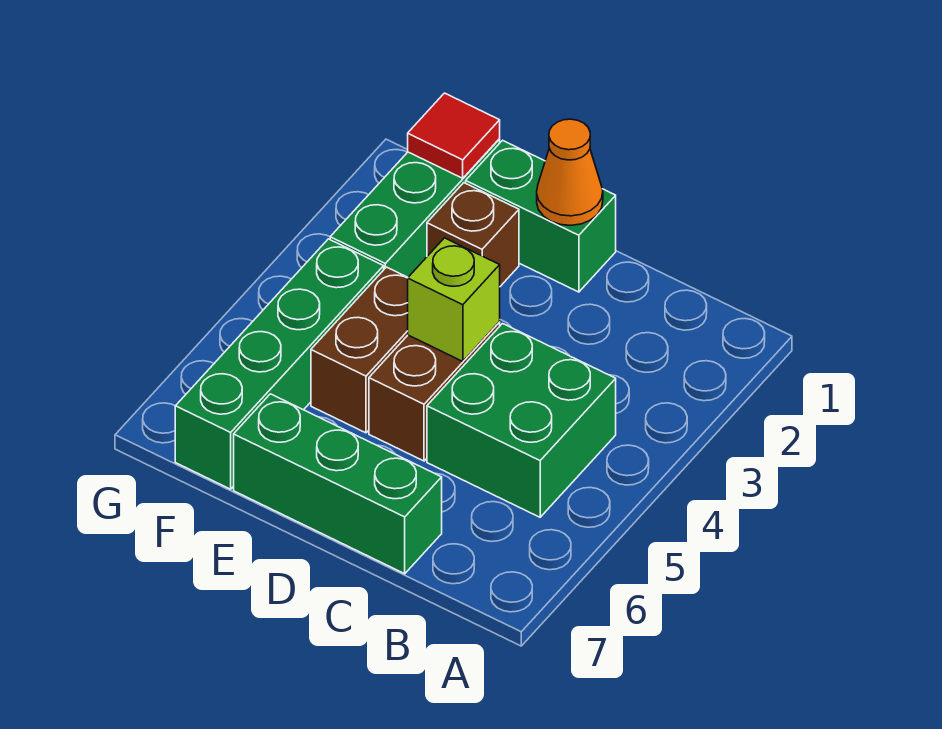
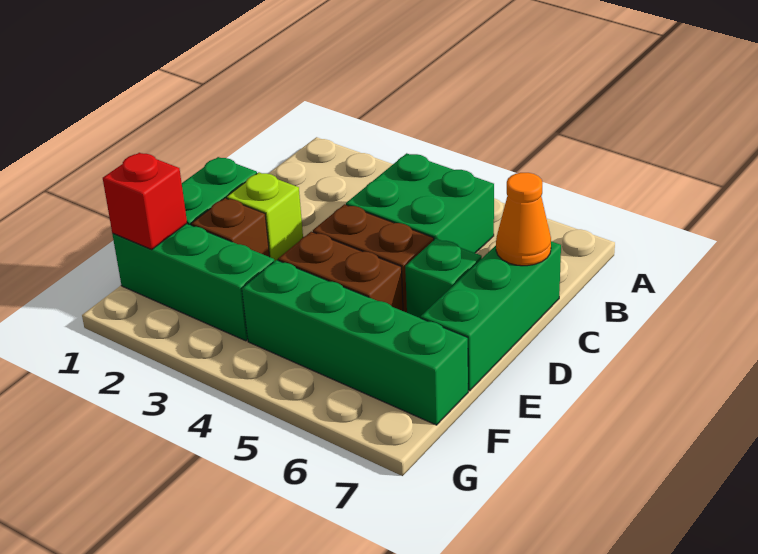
orange cone D1 level 2 -> orange cone C7 level 2
lime brick D4 level 2 -> lime brick D2 level 1
none -> green brick D6 level 1
red tile F1 level 2 -> red brick F1 level 2

